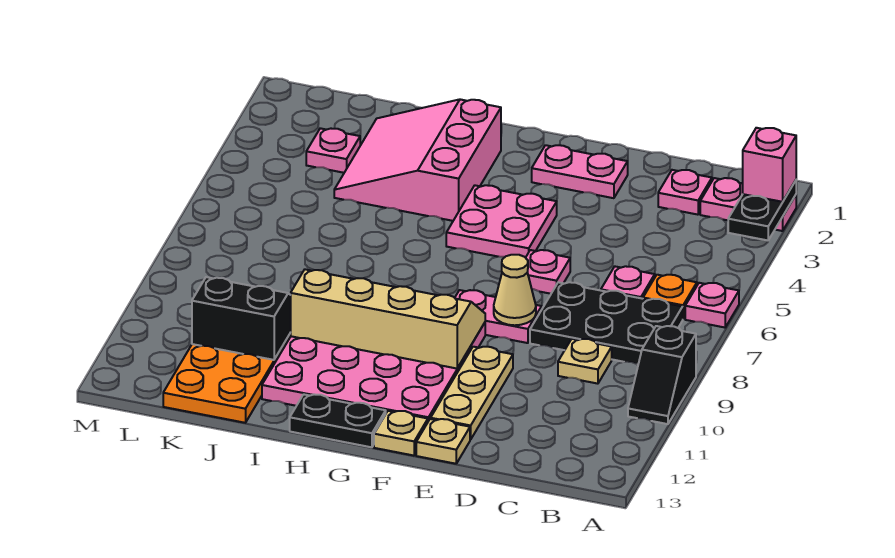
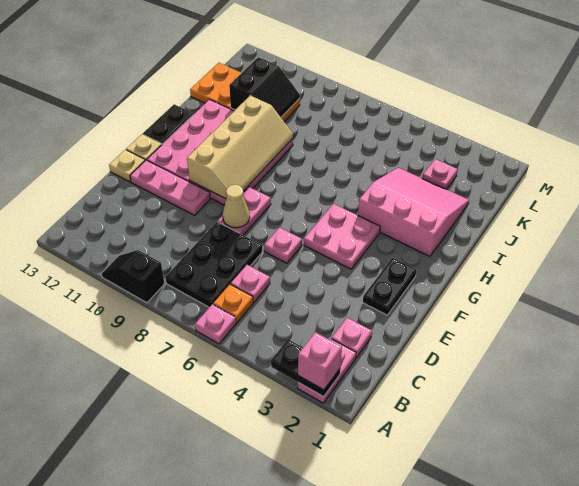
tan plate C9 level 1 -> none
pink plate E2:F2 level 1 -> black plate E2:F2 level 1
tan plate E10:E12 level 1 -> pink plate E10:E12 level 1

